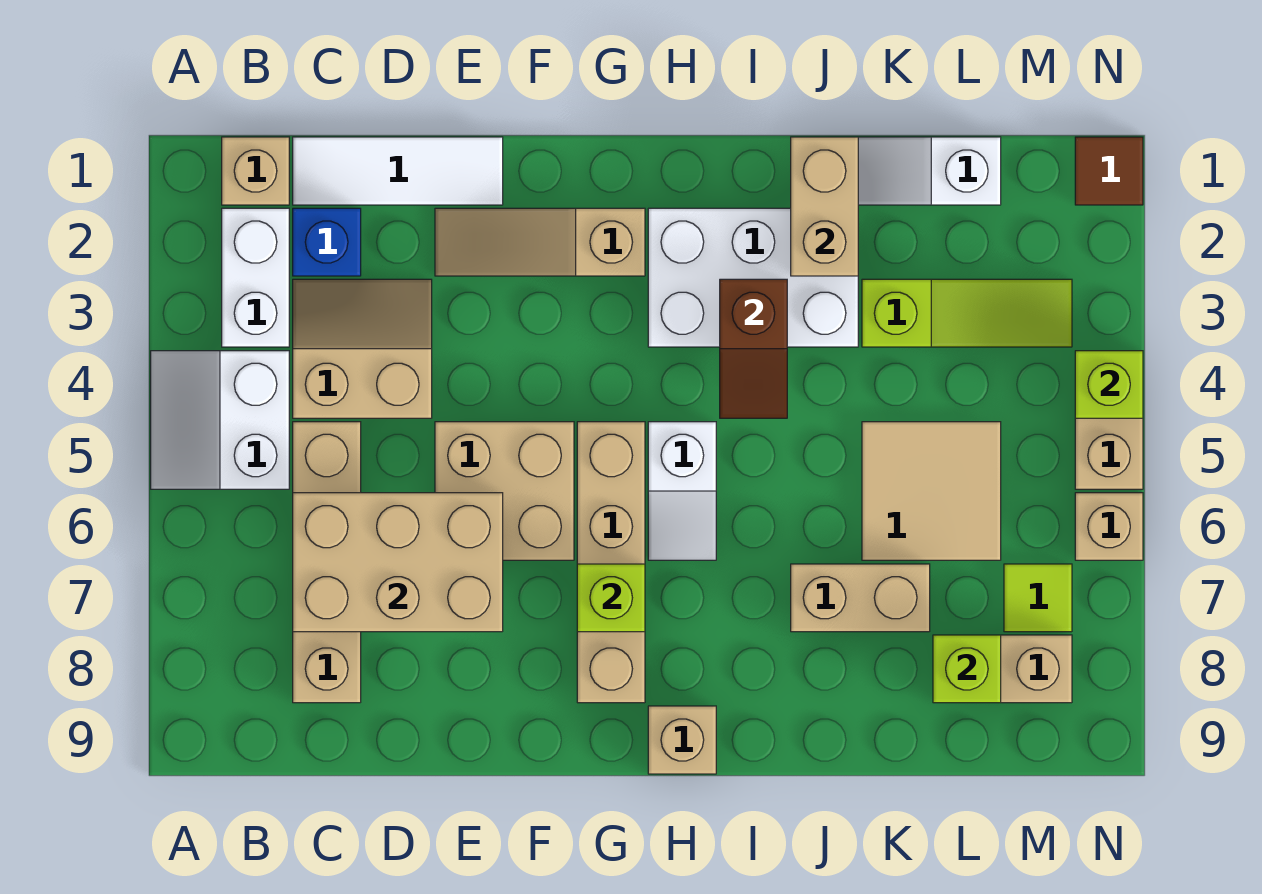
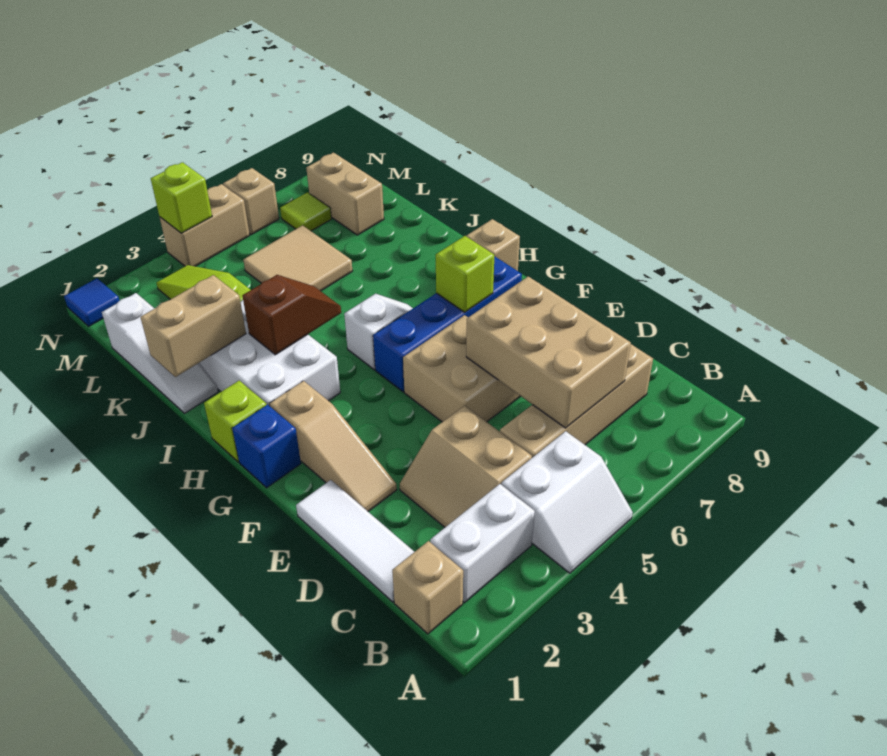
blue brick C2 level 1 -> blue brick G1 level 1
tan brick G5:G8 level 1 -> blue brick G5:G8 level 1
tan brick J7:K7 level 1 -> none
lime brick L8 level 2 -> lime brick H1 level 1
brown tile N1 level 1 -> blue tile N1 level 1

